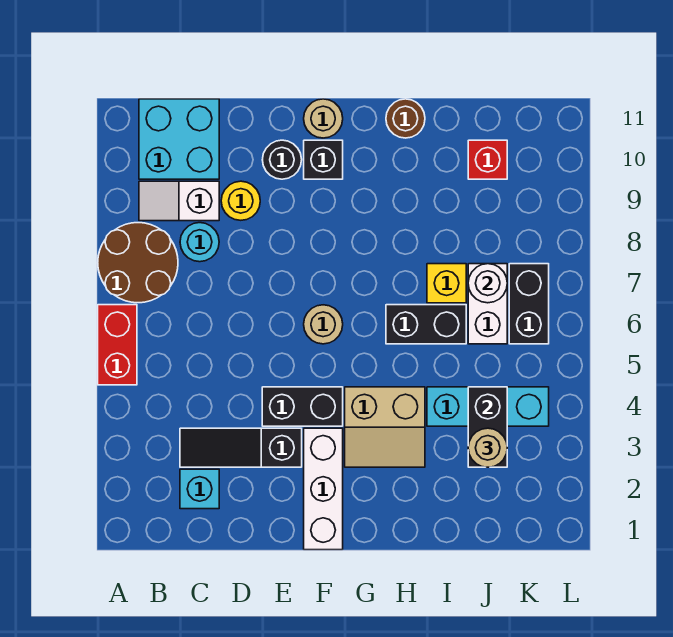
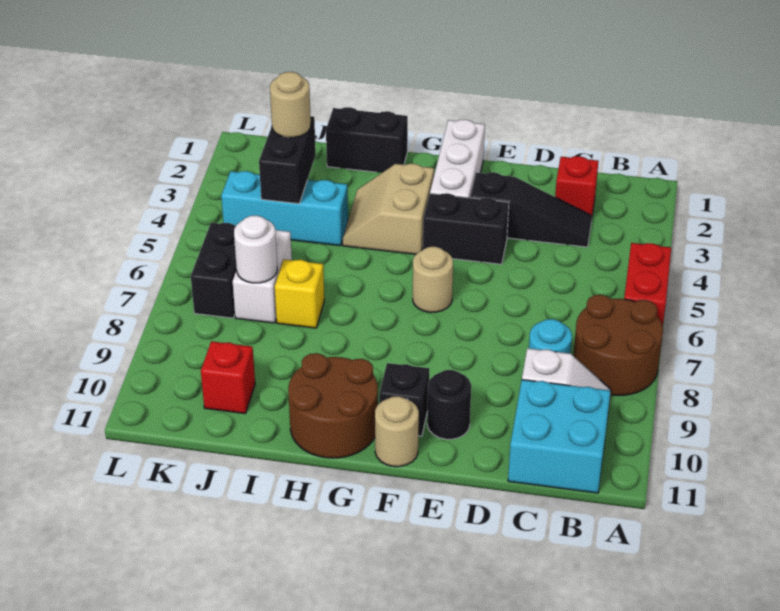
cyan brick C2 level 1 -> red brick C2 level 1
yellow round brick D9 level 1 -> none
tan slope G3:H4 level 1 top 4 -> tan slope G3:H4 level 1 top G
black brick H6:I6 level 1 -> black brick H1:I1 level 1
brown round brick H11 level 1 -> brown round brick G10:H11 level 1

